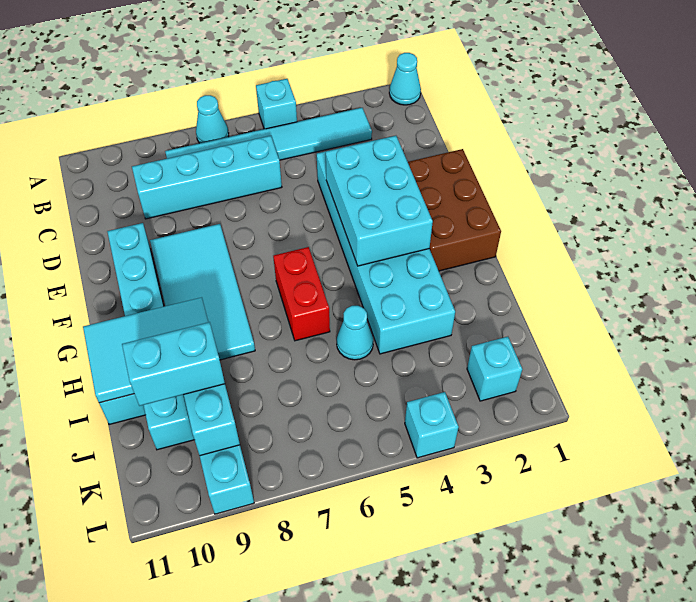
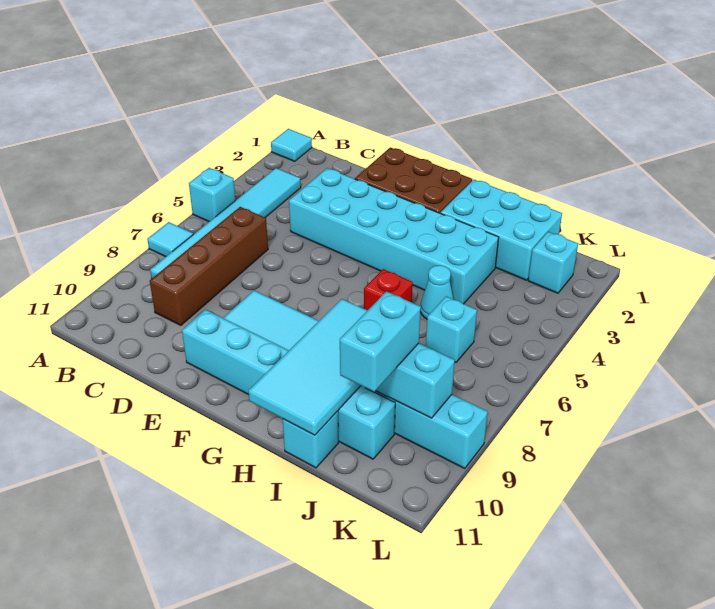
cyan cone A1 level 1 -> cyan tile A1 level 1
cyan cone A7 level 1 -> cyan tile A7 level 1
cyan brick C6:C9 level 1 -> brown brick C6:C9 level 1
cyan brick E3:G4 level 2 -> cyan brick H1:J2 level 1
red brick G6:H6 level 1 -> red brick H6 level 1
cyan tile H9:I11 level 2 -> cyan tile H8:I11 level 2
cyan brick L4 level 1 -> cyan brick J6 level 1

